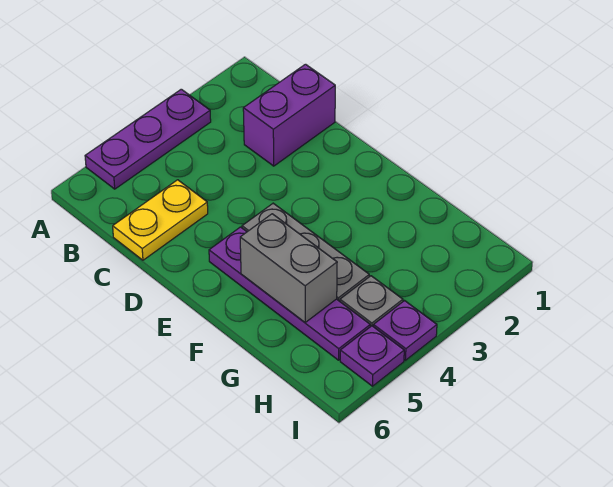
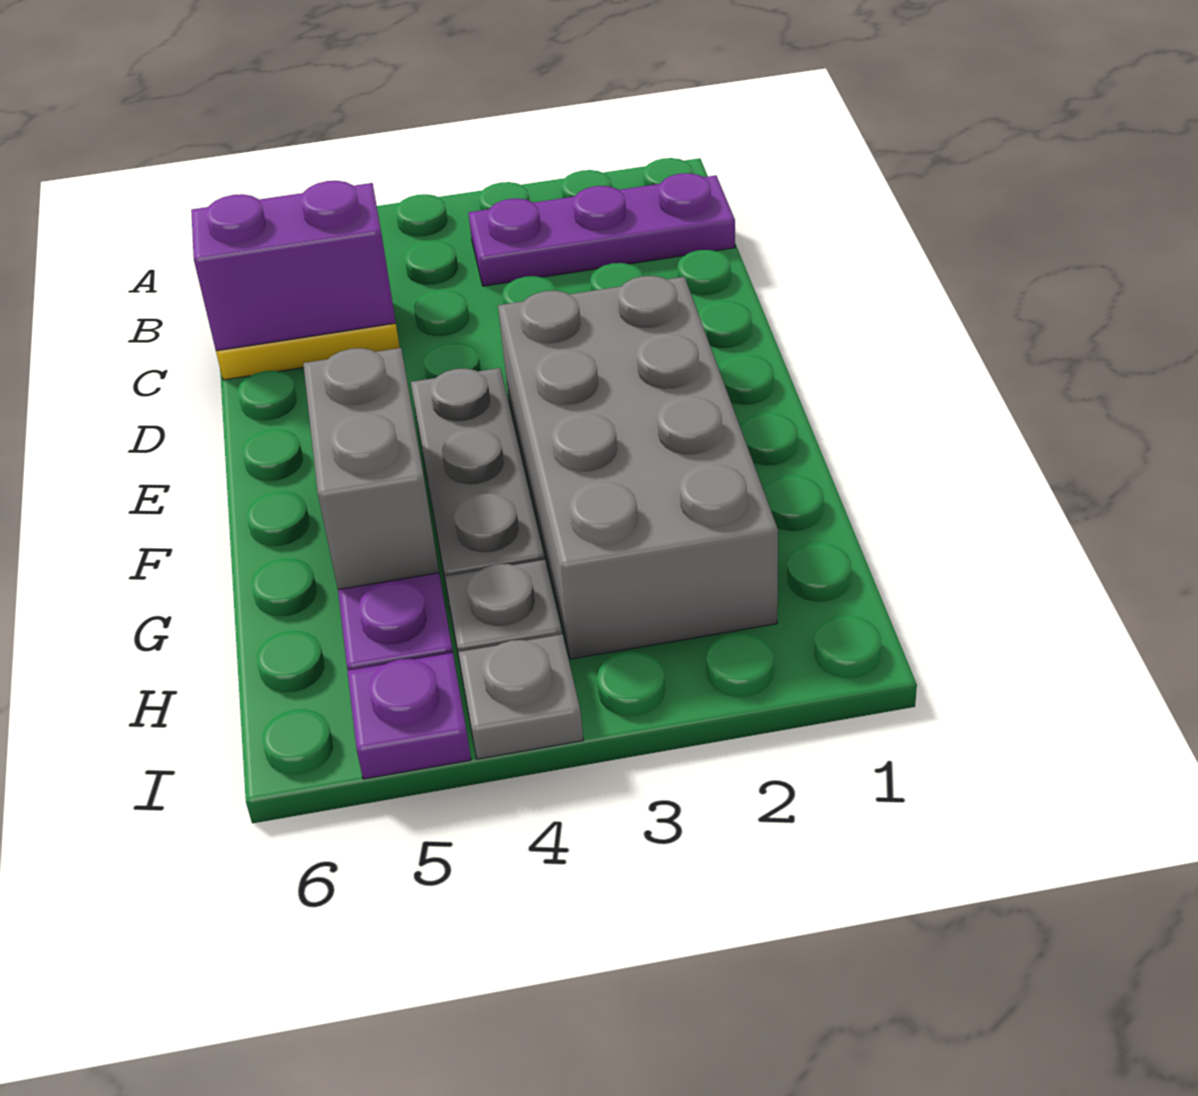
purple plate A3:A5 level 1 -> purple plate B1:B3 level 1
purple brick C1:C2 level 1 -> purple brick C5:C6 level 2
none -> grey brick E2:H3 level 1
purple plate I4 level 1 -> grey plate I4 level 1

